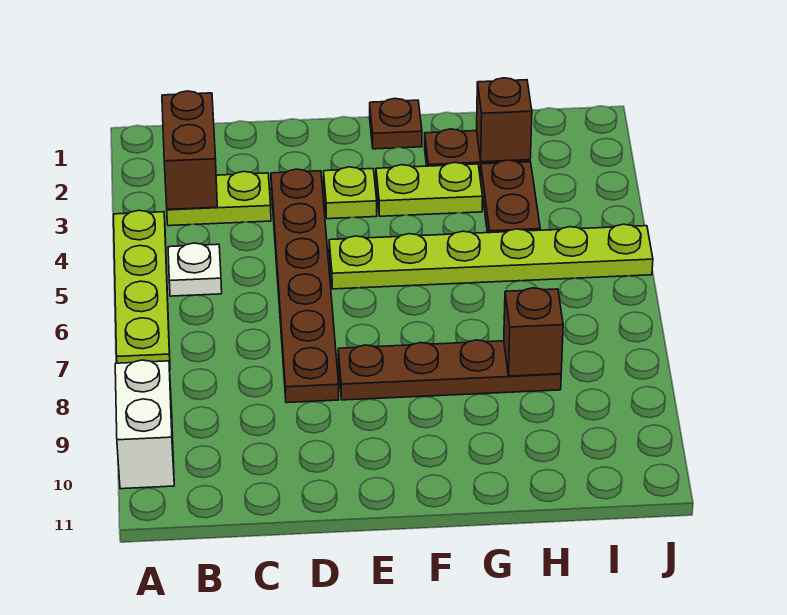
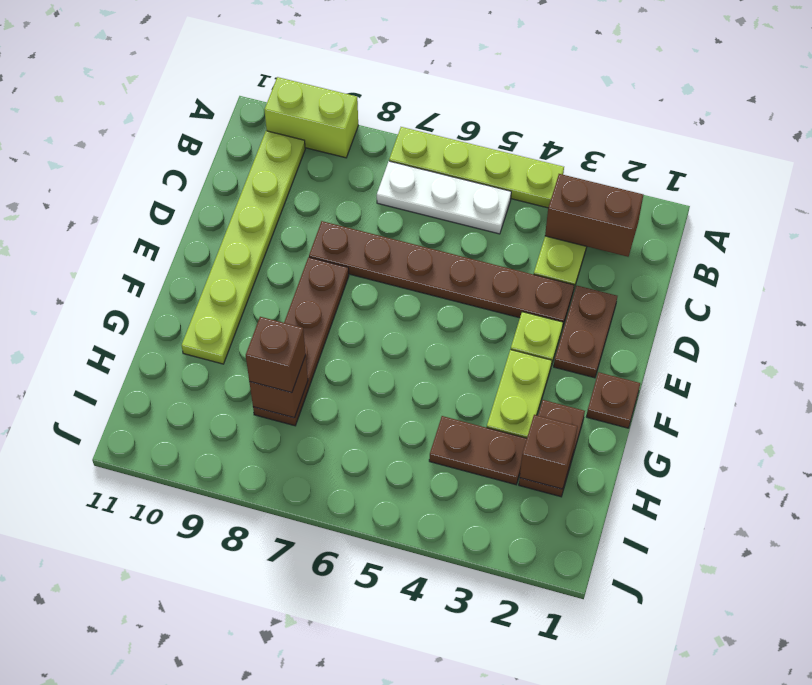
white brick A9:A10 level 1 -> lime brick A9:A10 level 1
white plate B5 level 1 -> white plate B5:B7 level 1
none -> brown plate D2:E2 level 1
lime plate E5:J5 level 1 -> lime plate B10:G10 level 1
none -> brown brick H8 level 3

